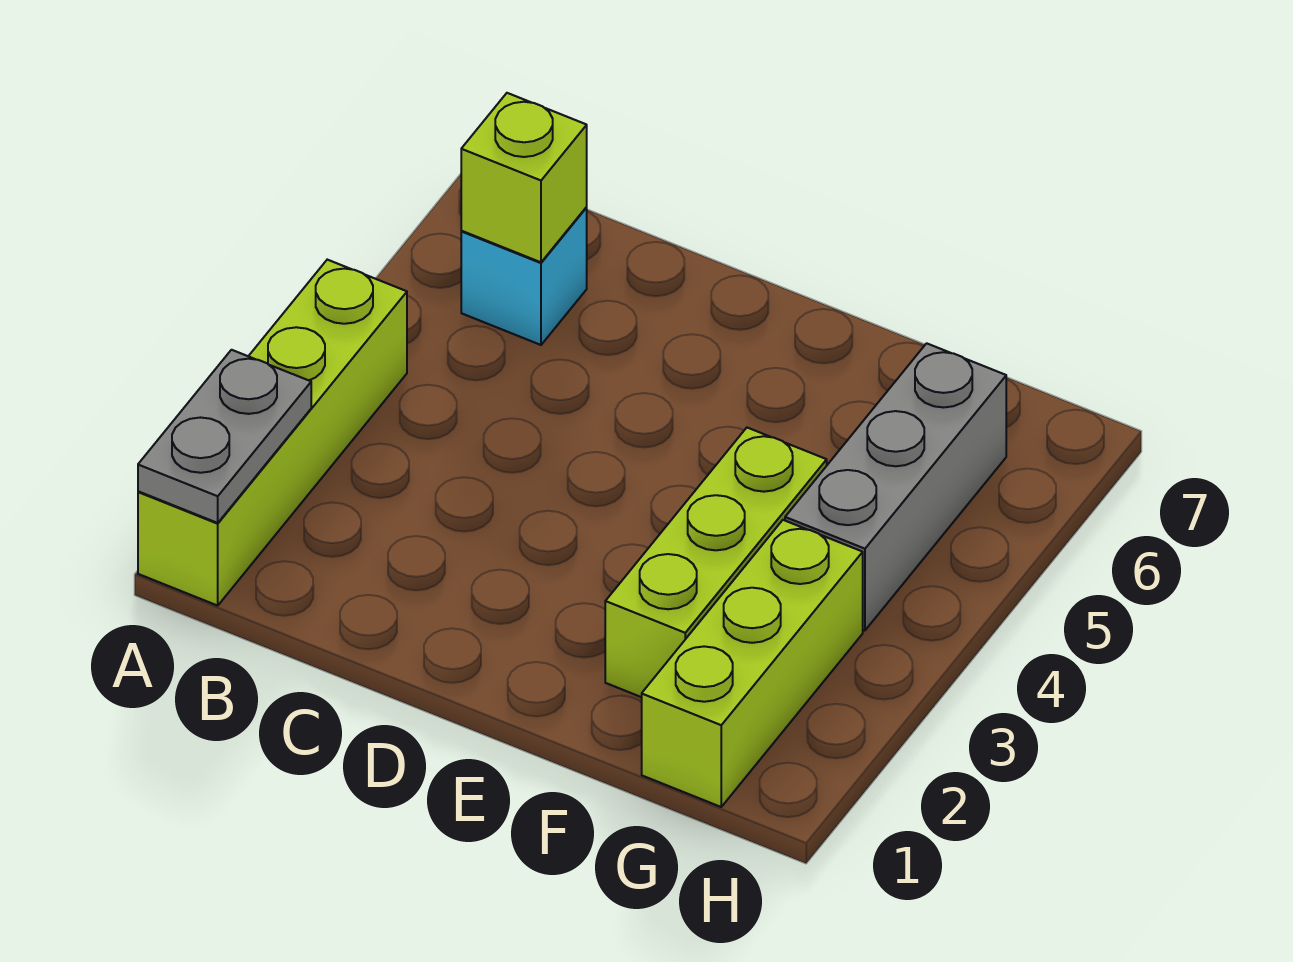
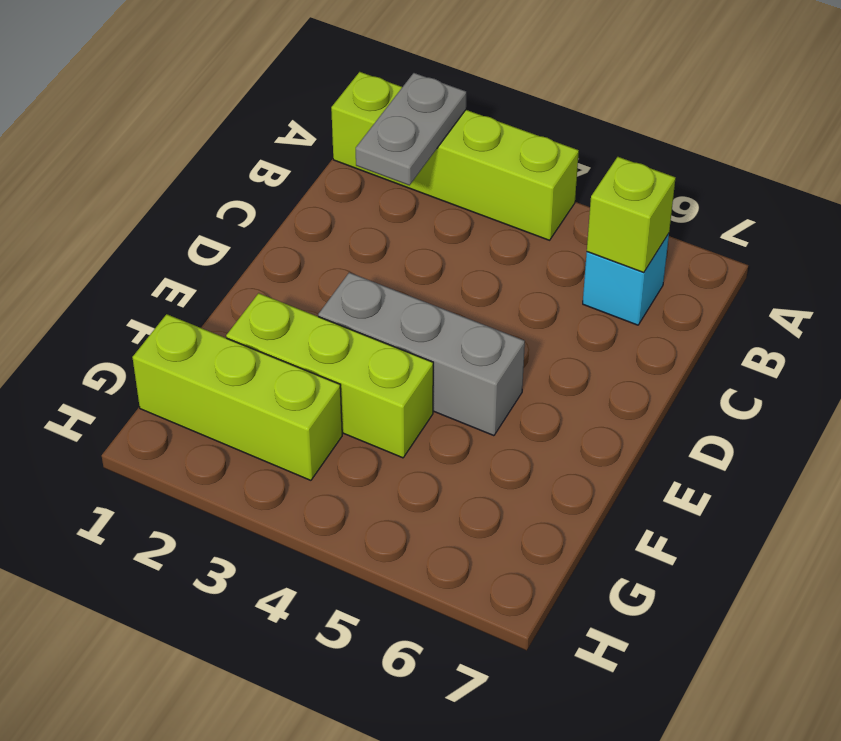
grey plate A1:A2 level 2 -> grey plate A2:B2 level 2
grey brick G4:G6 level 1 -> grey brick E3:E5 level 1

